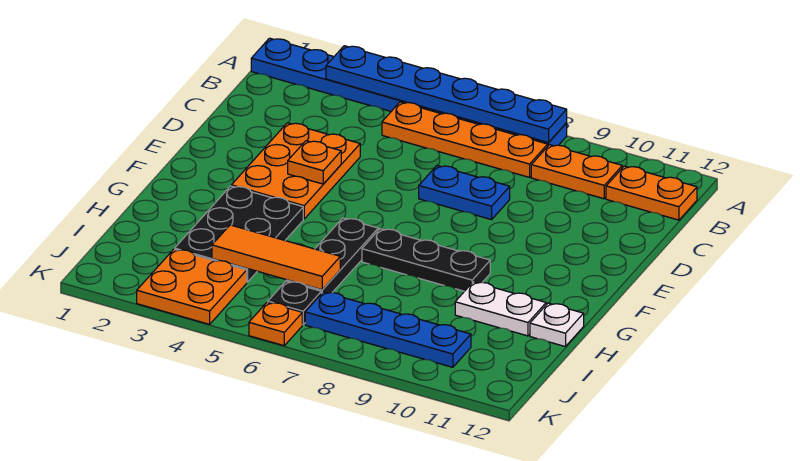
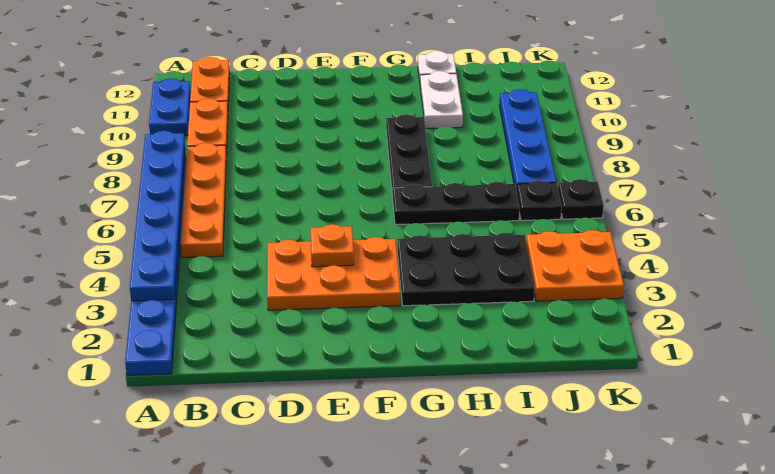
blue plate D7:D8 level 1 -> blue plate A10:A11 level 1
orange tile I4:I6 level 2 -> none
orange plate K6 level 1 -> black plate K6 level 1

